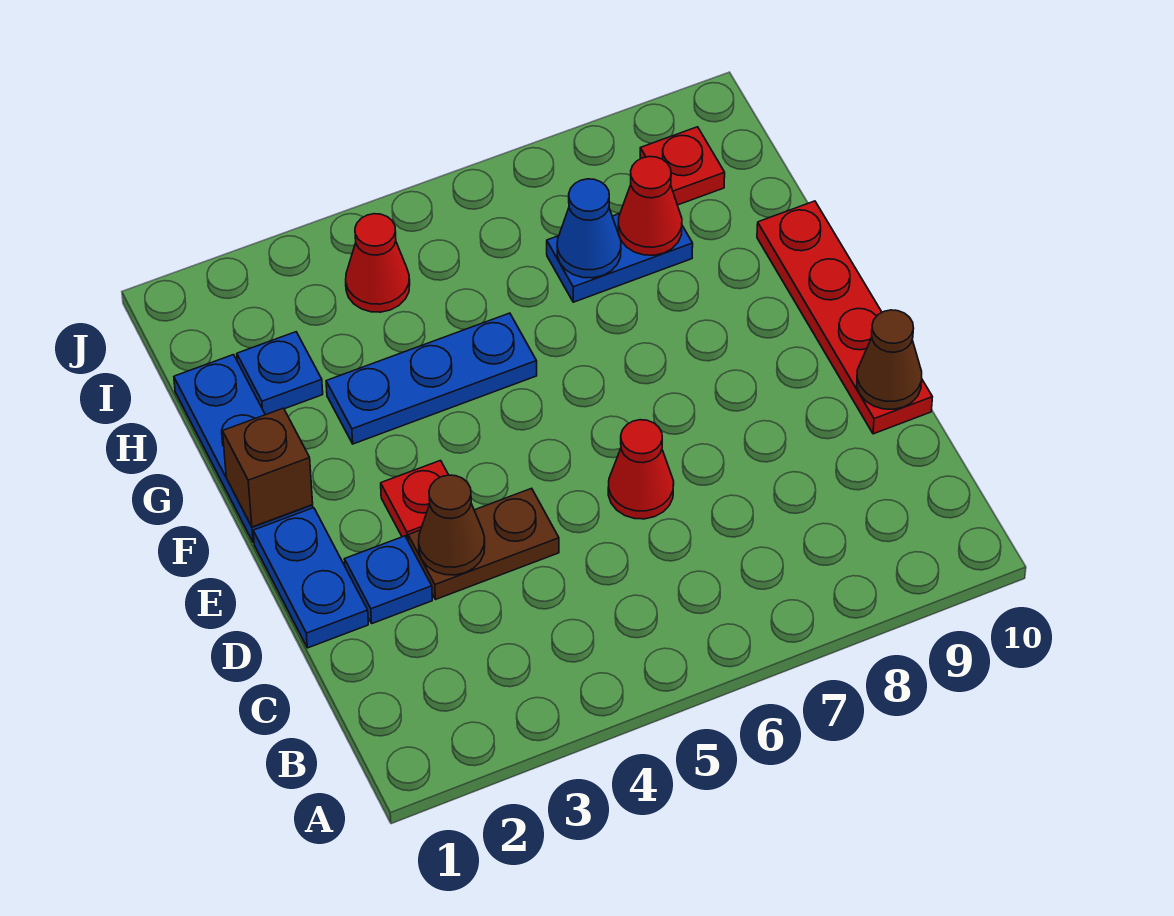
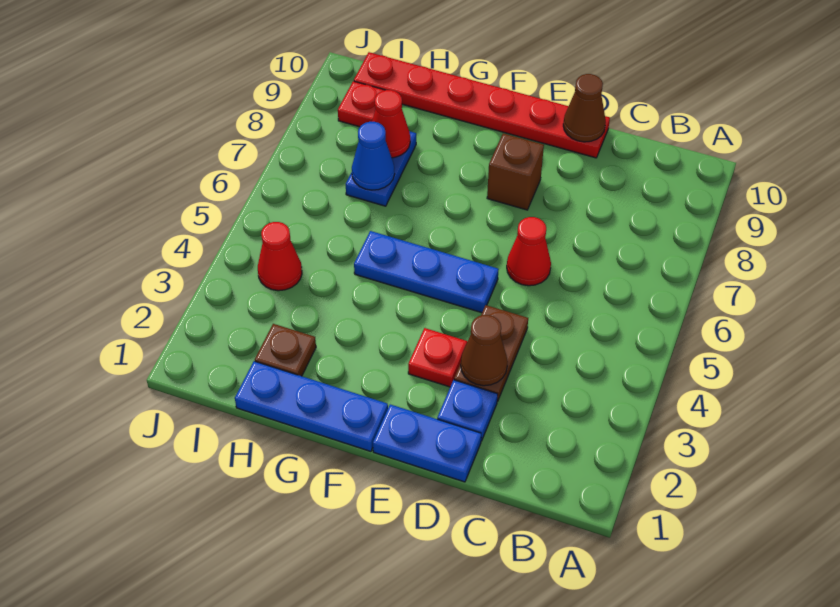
red plate D10:G10 level 1 -> red plate D10:I10 level 1
brown brick F1 level 2 -> brown brick E8 level 1
blue plate G3:G5 level 1 -> blue plate E5:G5 level 1
blue plate H2 level 1 -> brown plate H2 level 1

